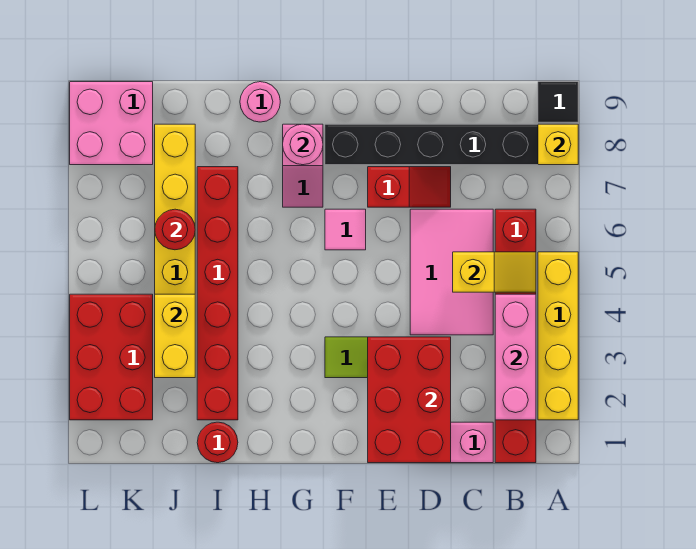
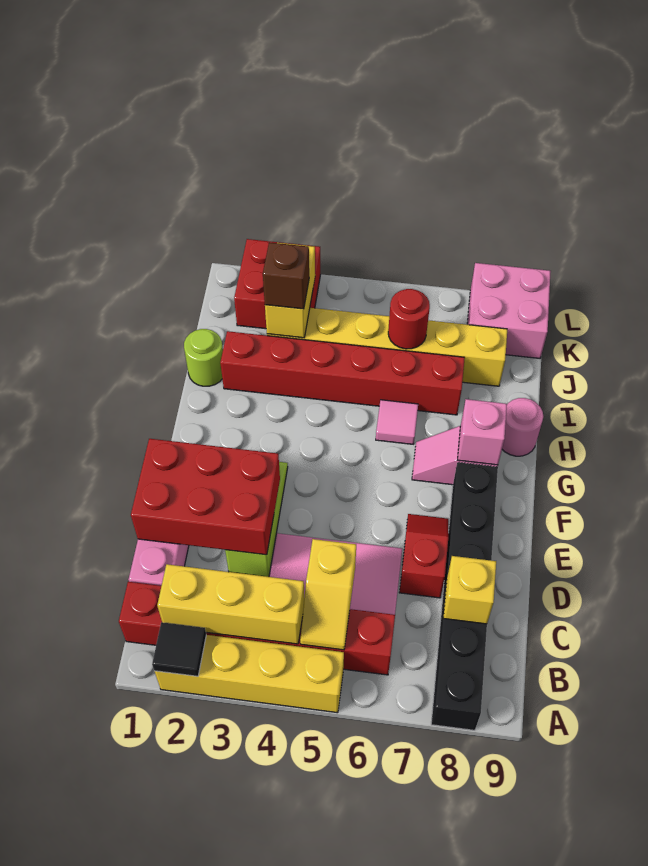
yellow brick A8 level 2 -> yellow brick C8 level 2
black tile A9 level 1 -> black tile A2 level 2
pink brick B2:B4 level 2 -> yellow brick B2:B4 level 2
red slope D7:E7 level 1 top E -> red slope D7:E7 level 1 top D
pink tile F6 level 1 -> pink tile H6 level 1
pink round brick G8 level 2 -> pink brick G8 level 2
red round brick I1 level 1 -> lime round brick I1 level 1
yellow brick J3:J4 level 2 -> yellow brick J3:K3 level 2
none -> brown brick J3 level 3
red brick K2:L4 level 1 -> red brick K2:L3 level 1

